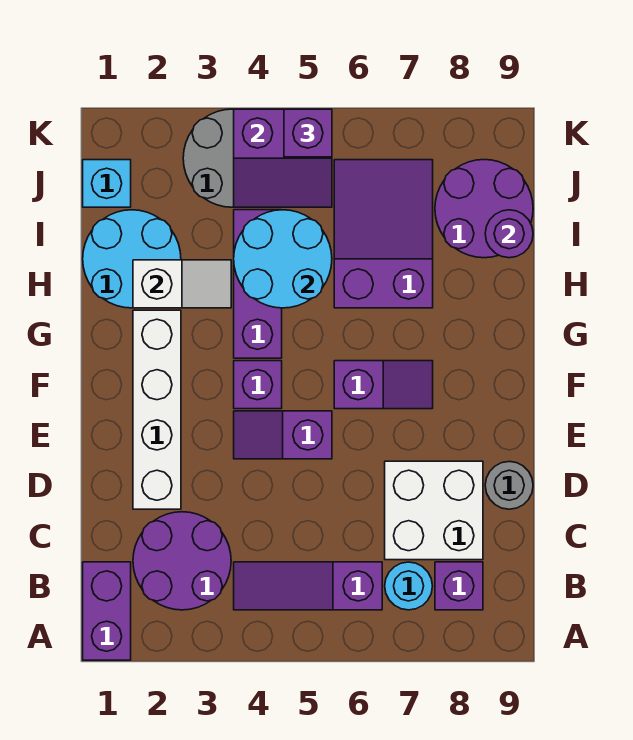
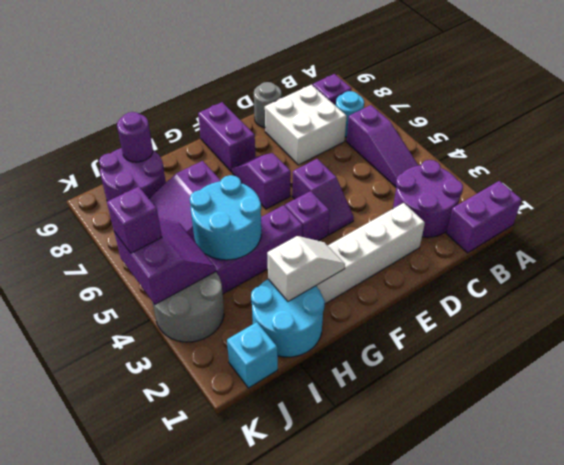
none -> purple brick F8:F9 level 1
white slope H2:H3 level 2 top 2 -> white slope G2:H2 level 2 top H

